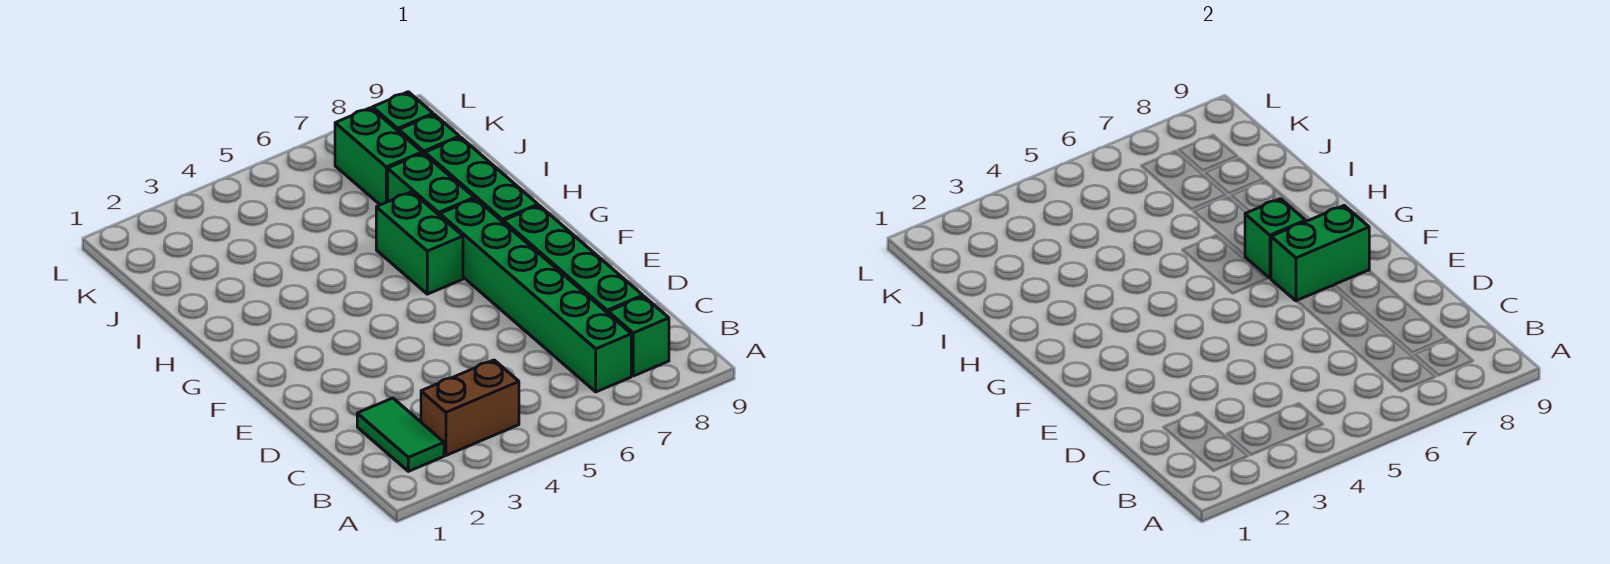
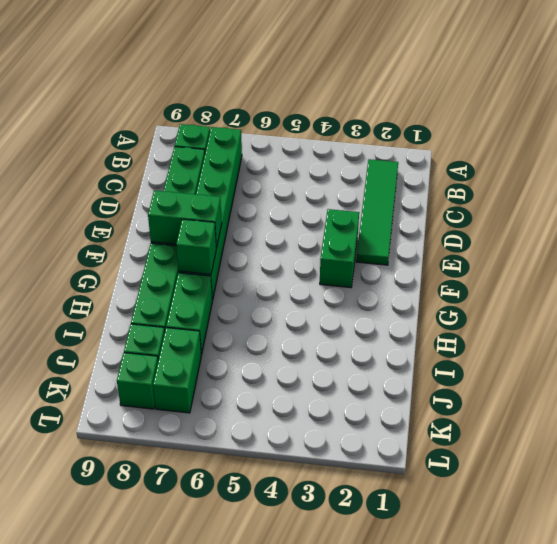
green tile B2:C2 level 1 -> green tile B2:E2 level 1
brown brick B3:B4 level 1 -> none
green brick G6:H6 level 1 -> green brick E3:F3 level 1

